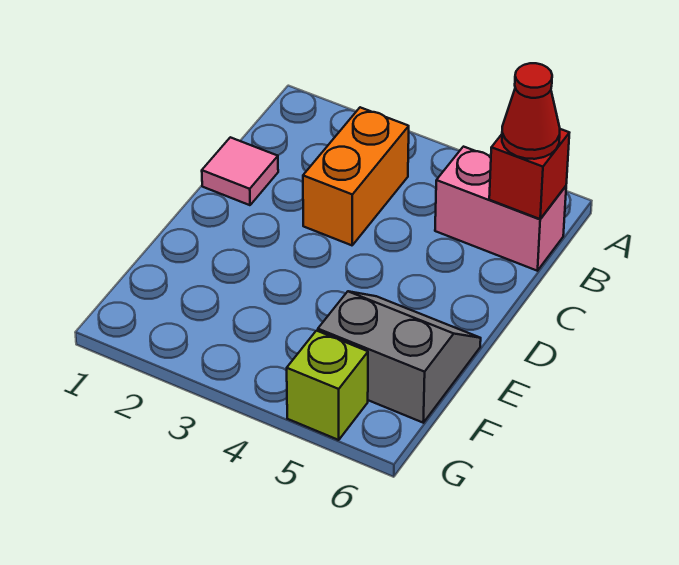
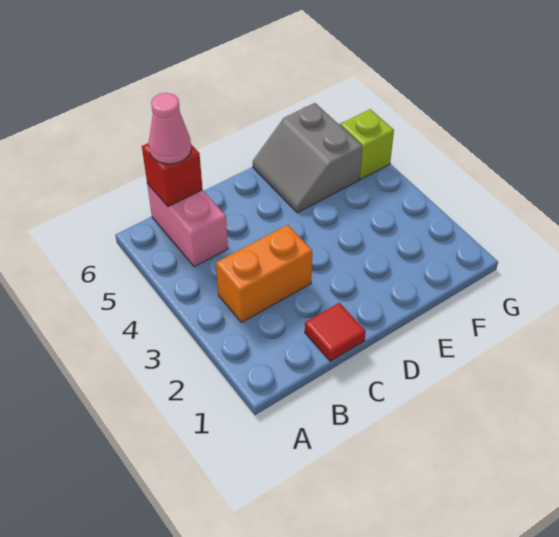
red cone B6 level 3 -> pink cone B6 level 3
pink tile C1 level 1 -> red tile C1 level 1

